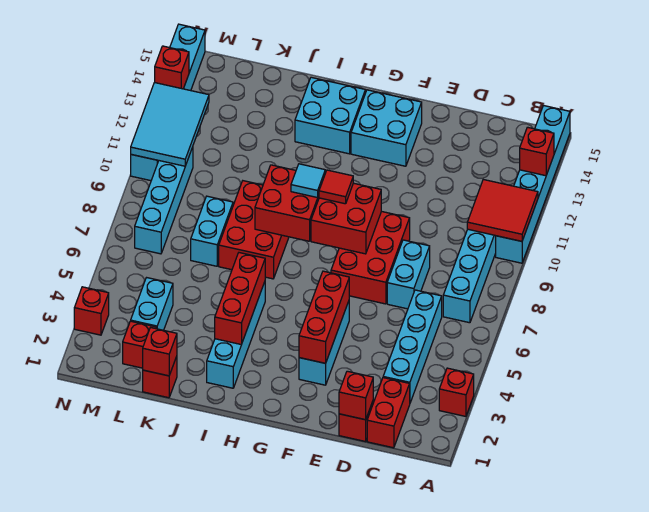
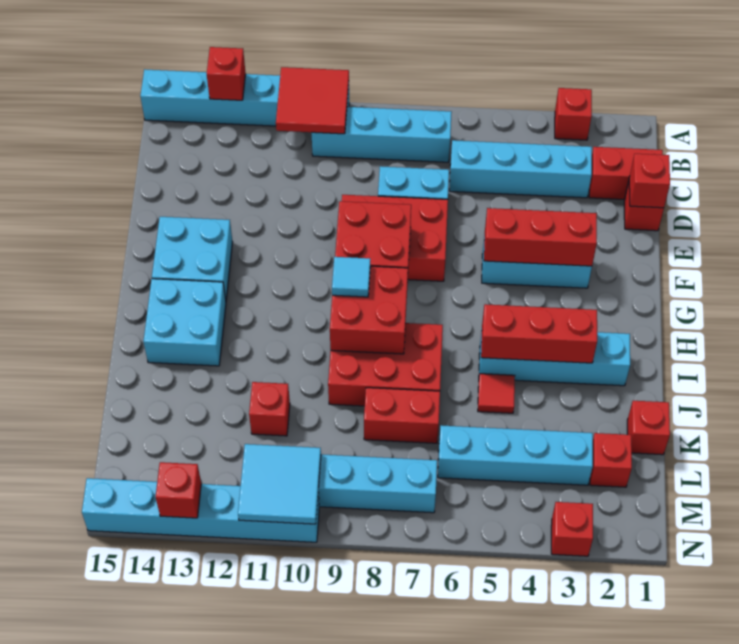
red tile G9 level 3 -> red tile J5 level 1
red brick K1 level 2 -> red brick K11 level 1
cyan brick K7:K8 level 1 -> red brick K7:K8 level 1
cyan brick L3:L4 level 1 -> cyan brick L3:L6 level 1
cyan tile M10:N12 level 2 -> cyan tile M10:N11 level 2

